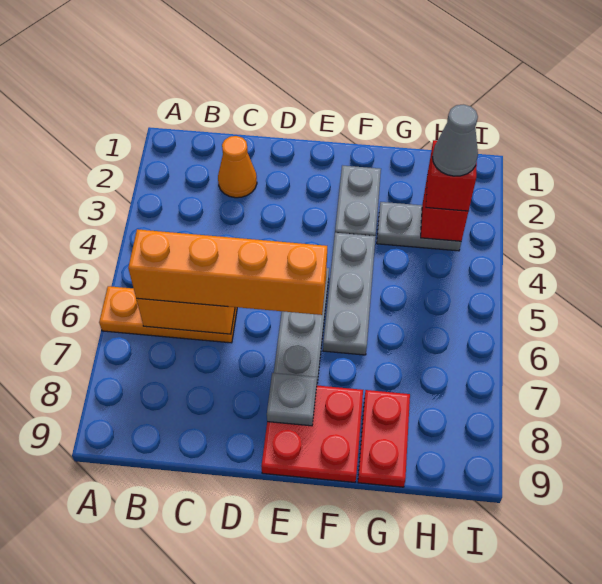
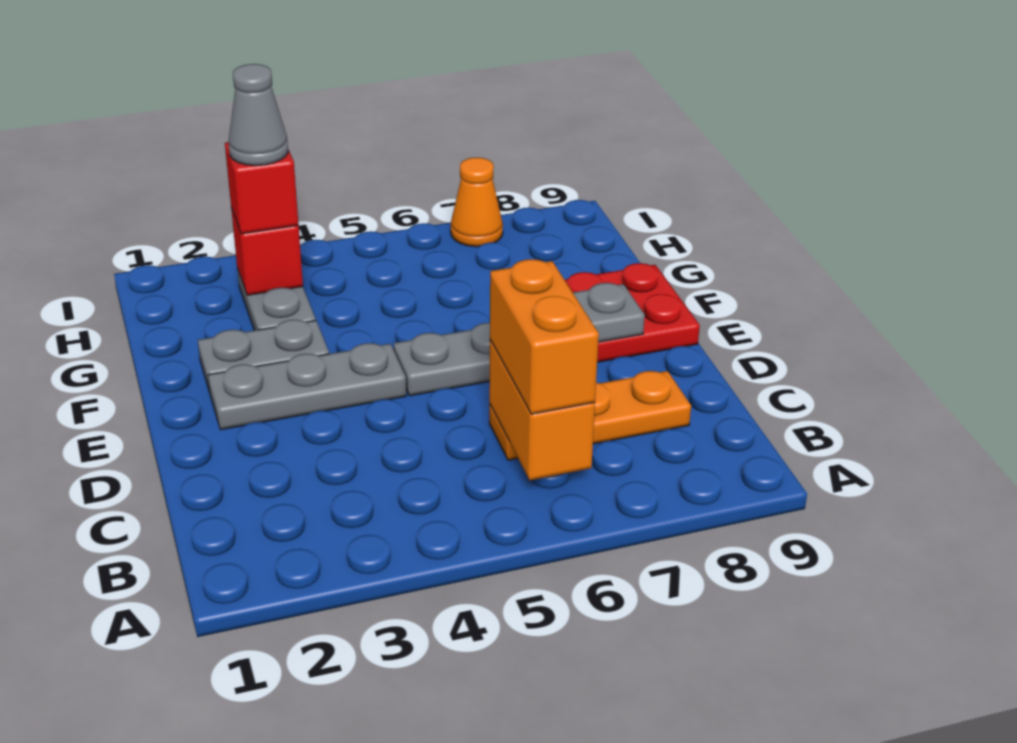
orange plate A6:C6 level 1 -> orange plate C6:C8 level 1
orange brick B6:E6 level 3 -> orange brick B6:C6 level 3
orange cone C2 level 1 -> orange cone I7 level 1
grey plate F4:F6 level 1 -> grey plate E2:E4 level 1
red plate G8:G9 level 1 -> none

